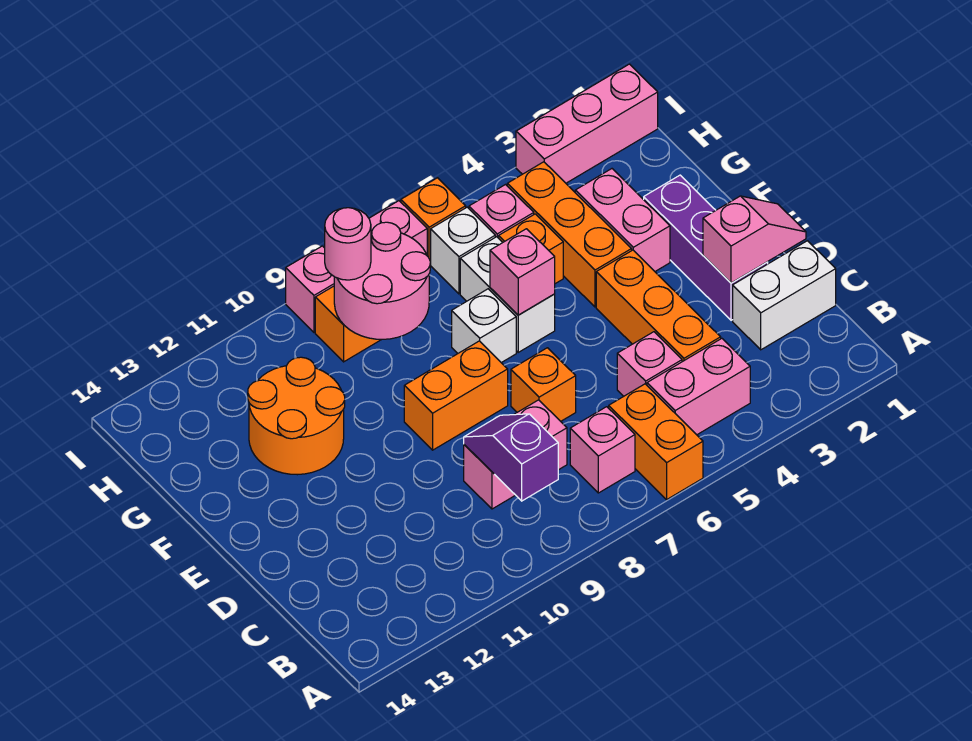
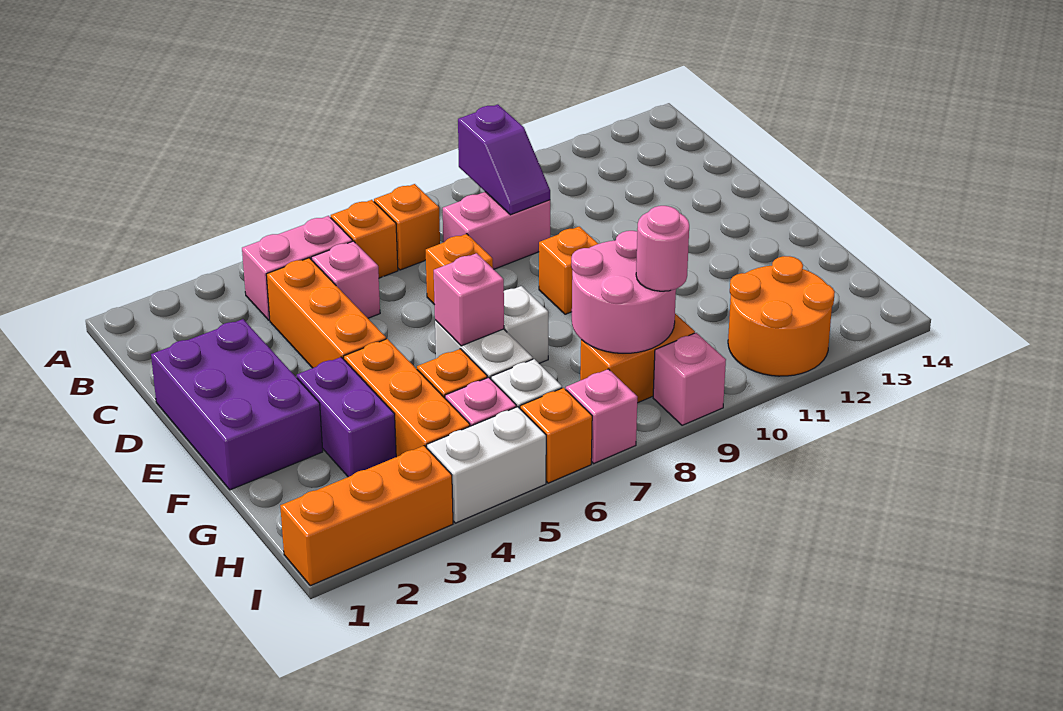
orange brick A6:B6 level 1 -> orange brick B6 level 1
pink brick B7 level 1 -> orange brick B7 level 1
white brick C1:C2 level 1 -> white brick I4:I5 level 1
pink slope D1:D2 level 2 top 2 -> none
purple brick D2:F2 level 1 -> purple brick D1:F2 level 1
orange brick E8:E9 level 1 -> orange brick E9 level 1
pink brick F3:G3 level 1 -> purple brick F3:G3 level 1
orange round brick F11:G12 level 1 -> orange round brick H11:I12 level 1
pink brick I1:I3 level 1 -> orange brick I1:I3 level 1

